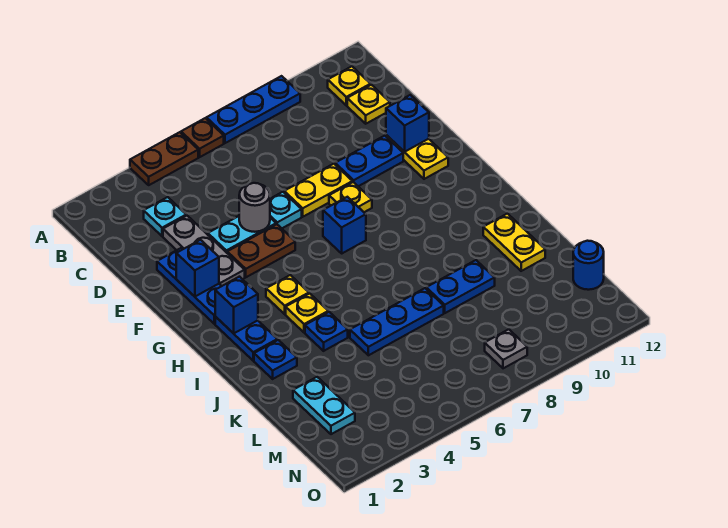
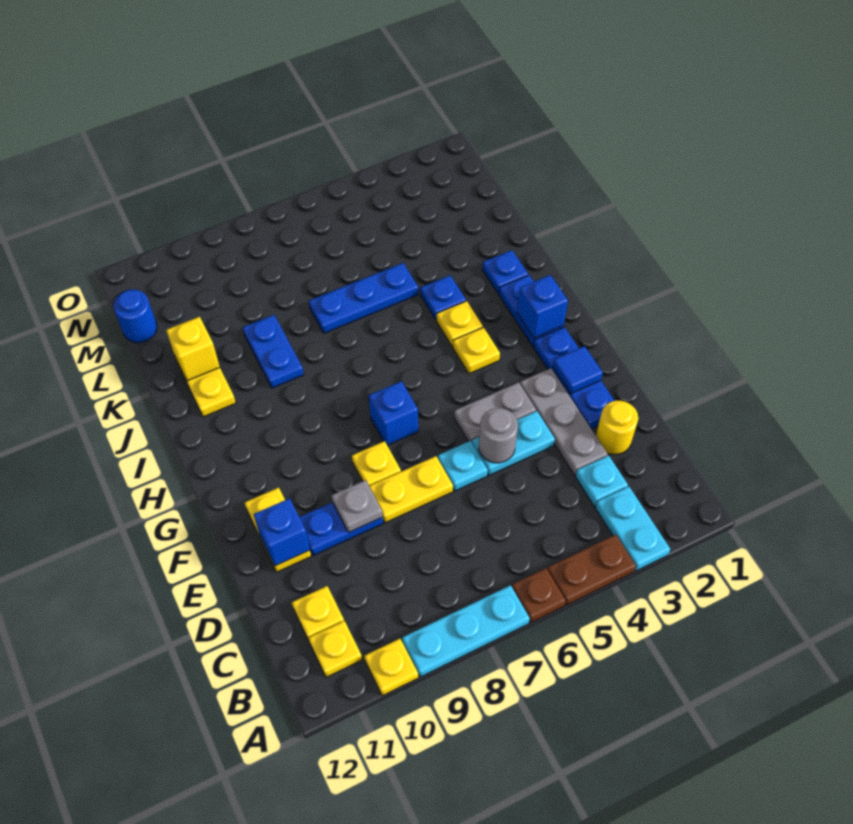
blue plate A7:A9 level 1 -> cyan plate A7:A9 level 1
none -> yellow plate A10 level 1
none -> yellow round brick D2 level 1
blue brick F2 level 2 -> blue tile F2 level 2
brown plate F4:F5 level 1 -> grey plate F4:F5 level 1
blue plate K8:K9 level 1 -> blue plate J9:K9 level 1
none -> yellow brick K11 level 2
cyan plate L2:M2 level 1 -> cyan plate A3:B3 level 1
grey plate N8 level 1 -> grey plate E9 level 2

